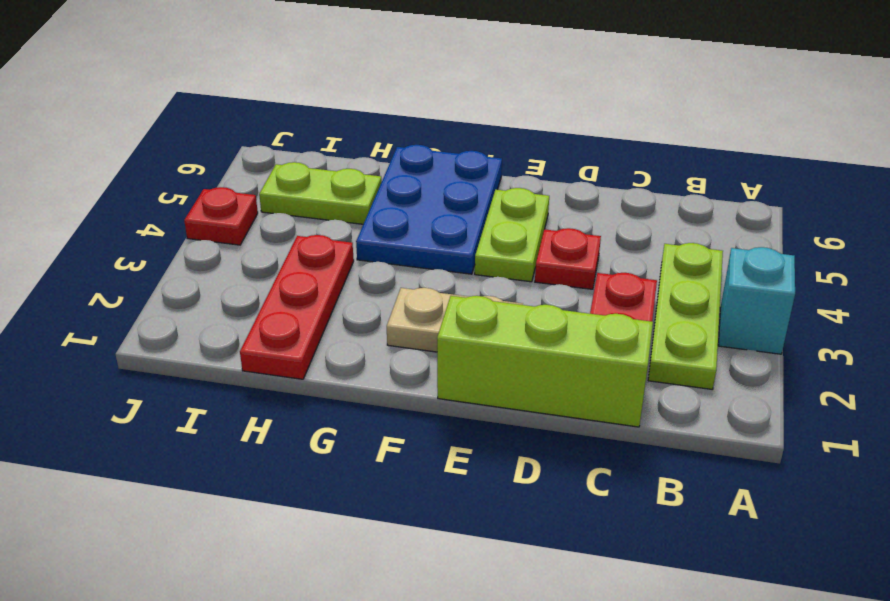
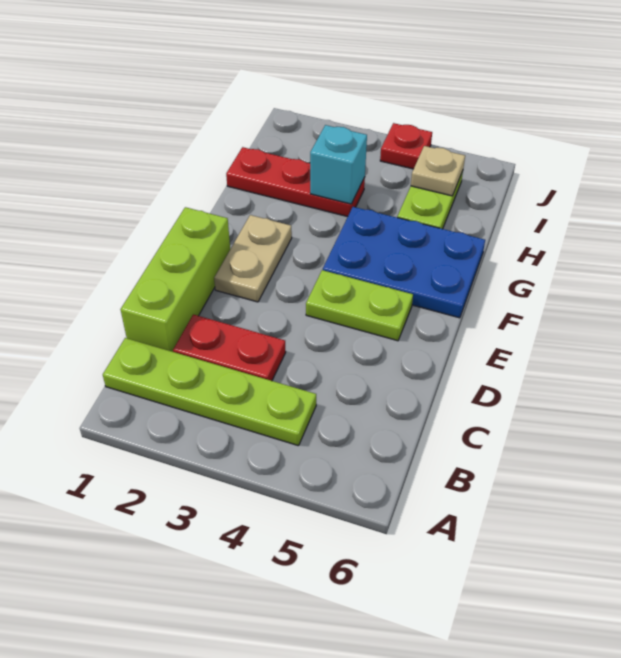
cyan brick A3 level 1 -> cyan brick H3 level 2
lime plate B2:B4 level 1 -> lime plate B1:B4 level 1
red plate D4 level 1 -> none
none -> tan plate I5 level 2

